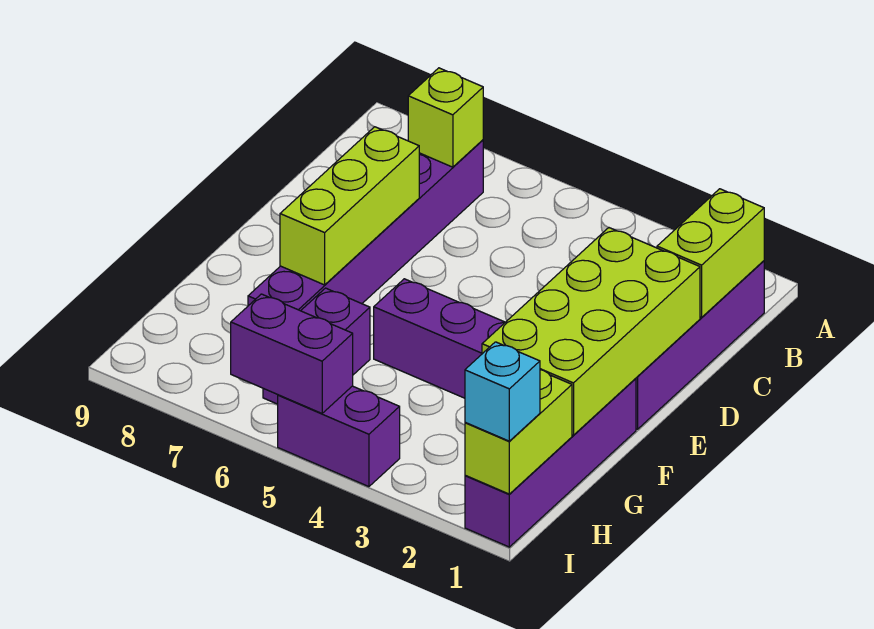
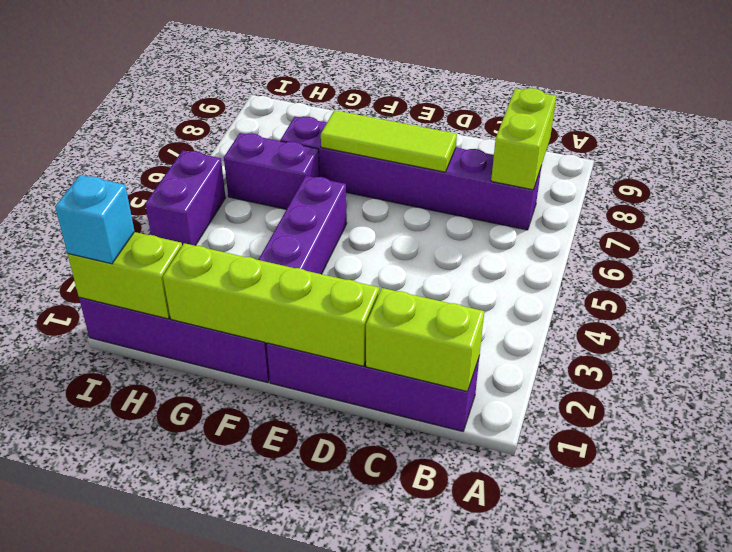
lime brick B7 level 2 -> lime brick B7:B8 level 2
lime brick D1:G2 level 2 -> lime brick D1:G1 level 2
lime brick D7:F7 level 2 -> lime tile D7:F7 level 2
purple brick I5:I6 level 2 -> none

